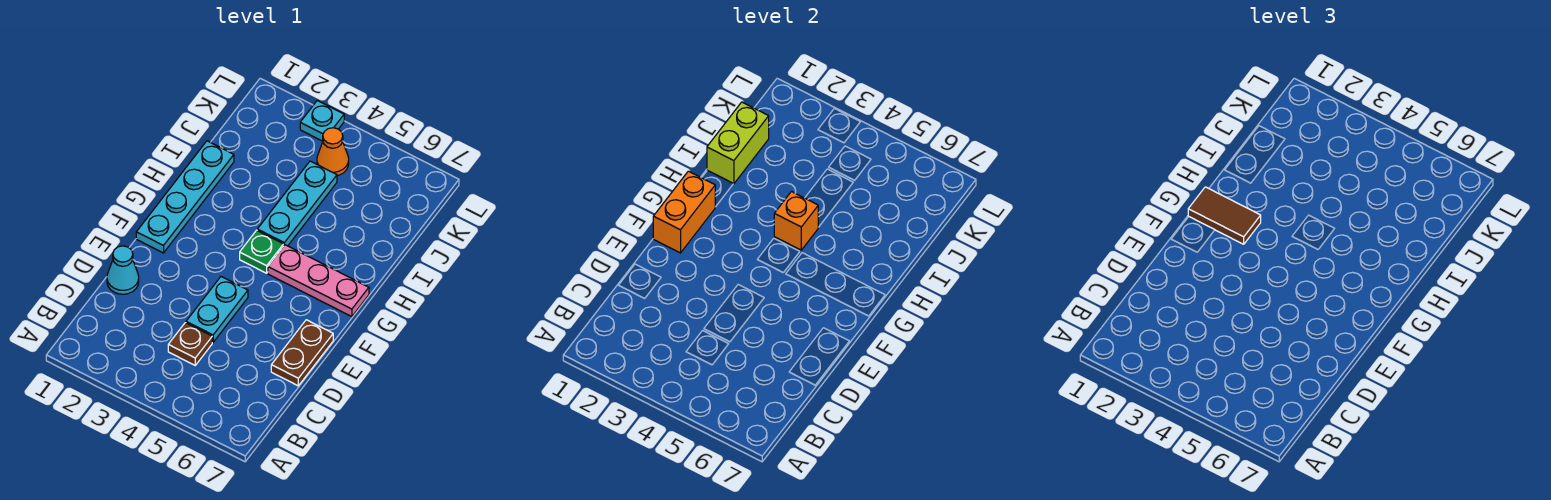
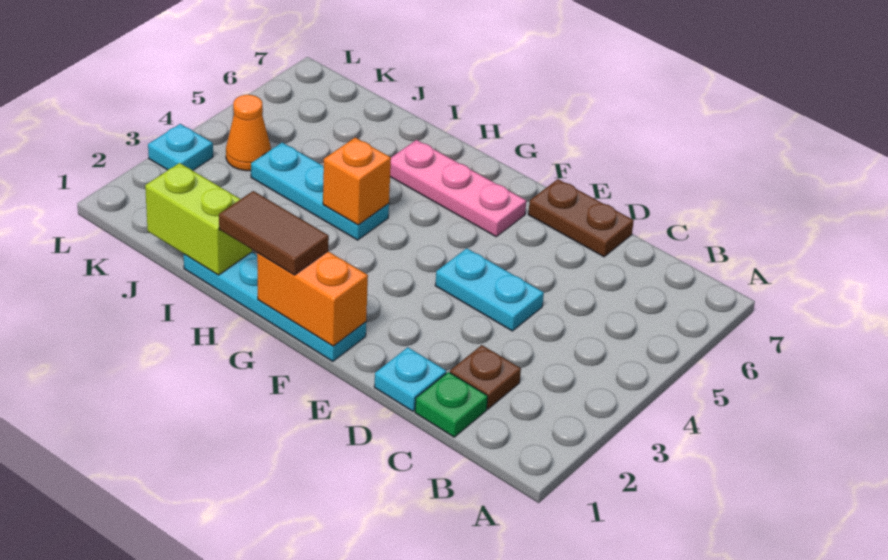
brown plate C4 level 1 -> brown plate C2 level 1
cyan cone D1 level 1 -> cyan plate D1 level 1
brown tile G1:G2 level 3 -> brown tile G1:H1 level 3
green plate G4 level 1 -> green plate C1 level 1
pink plate G5:G7 level 1 -> pink plate F6:H6 level 1

